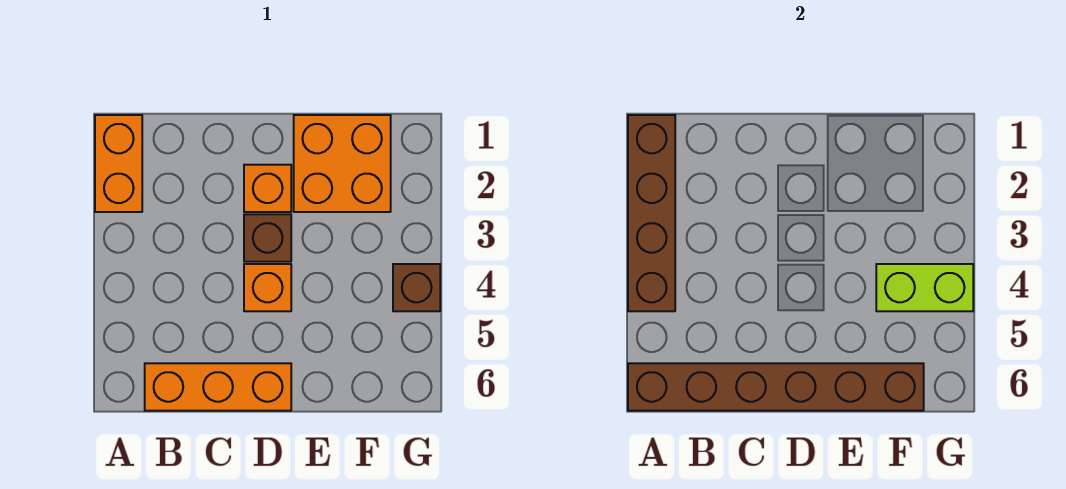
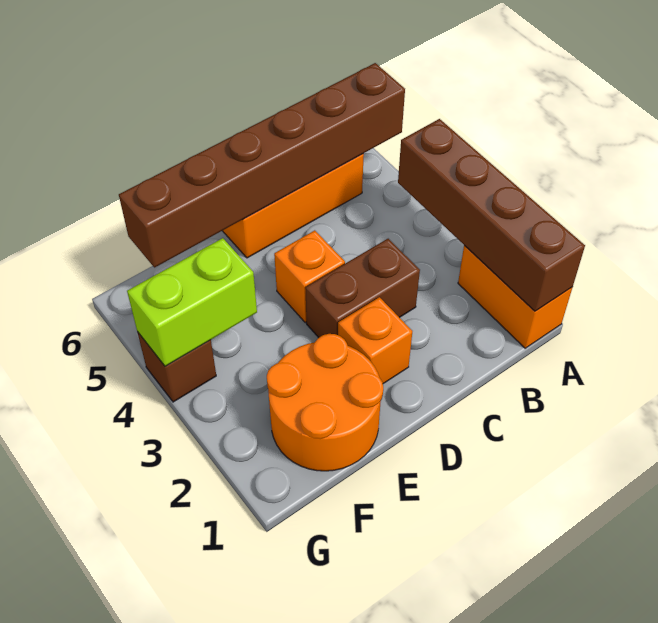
brown brick D3 level 1 -> brown brick C3:D3 level 1
orange brick E1:F2 level 1 -> orange round brick E1:F2 level 1

